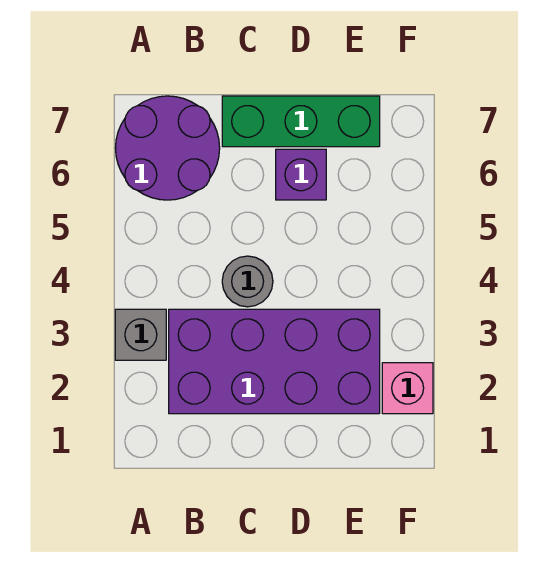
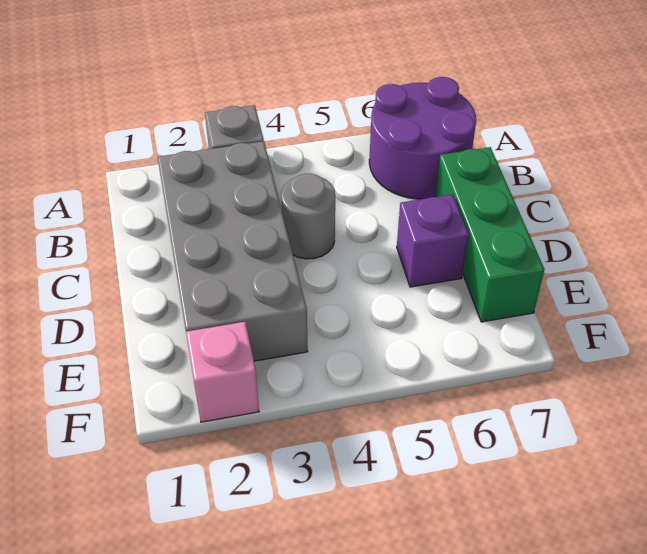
purple brick B2:E3 level 1 -> grey brick B2:E3 level 1

